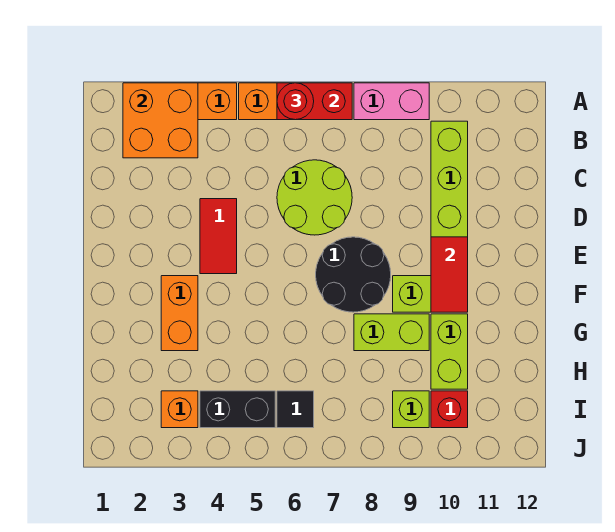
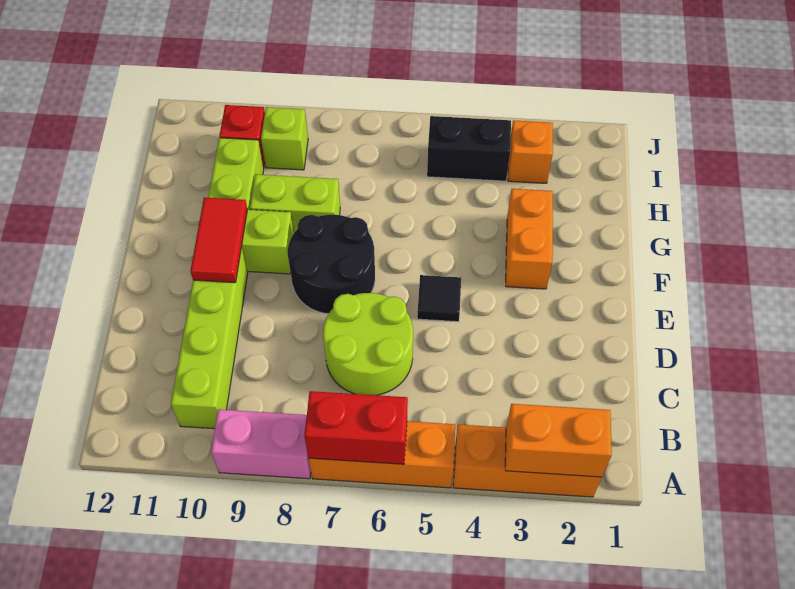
orange brick A2:B3 level 2 -> orange brick A2:A3 level 2
red round brick A6 level 3 -> none
red tile D4:E4 level 1 -> none
black tile I6 level 1 -> black tile E5 level 1

